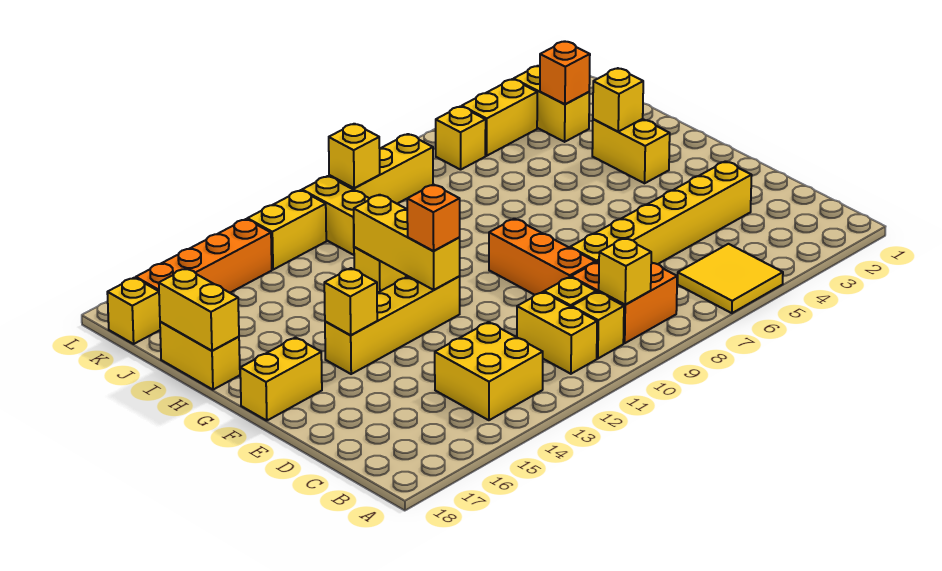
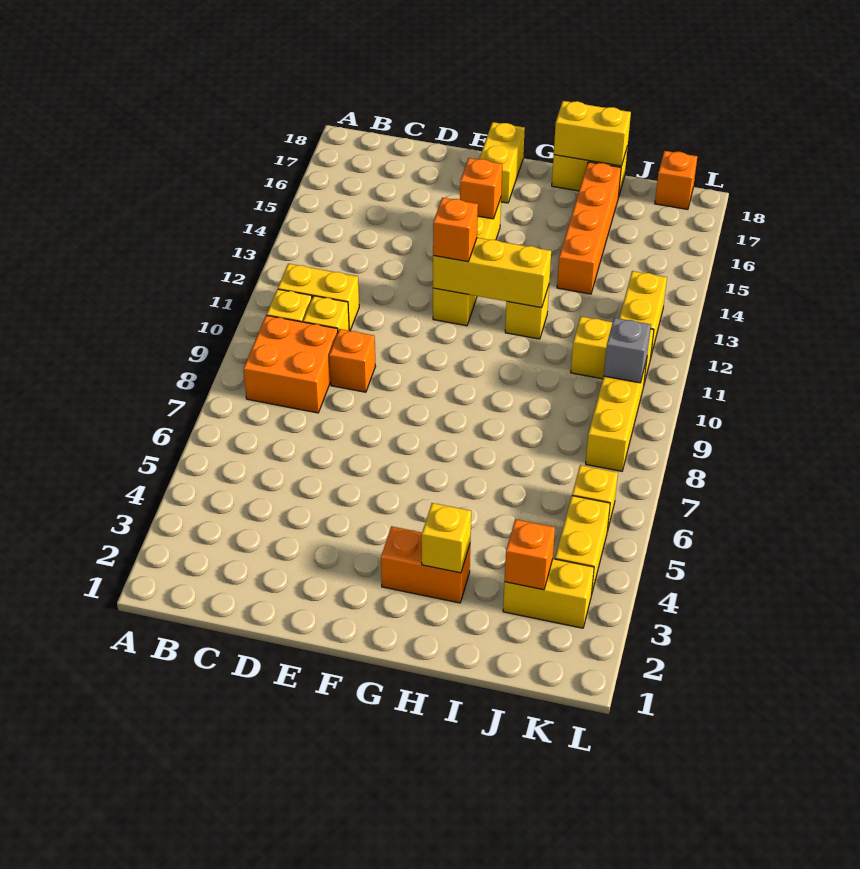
yellow tile A5:B6 level 1 -> none
yellow brick B9 level 2 -> none
yellow brick B13:C14 level 1 -> none
yellow brick D3:D8 level 1 -> none
orange brick D9:F9 level 1 -> orange brick D9 level 1
yellow brick F15 level 2 -> orange brick F15 level 2
yellow brick G3:H3 level 1 -> orange brick G3:H3 level 1
yellow brick K10 level 2 -> grey brick K10 level 2
orange brick K14:K17 level 1 -> orange brick I14:I17 level 1
yellow brick K18 level 1 -> orange brick K18 level 1

